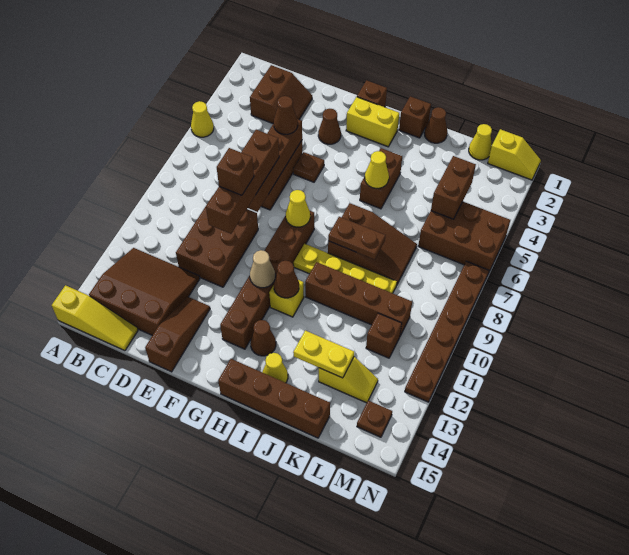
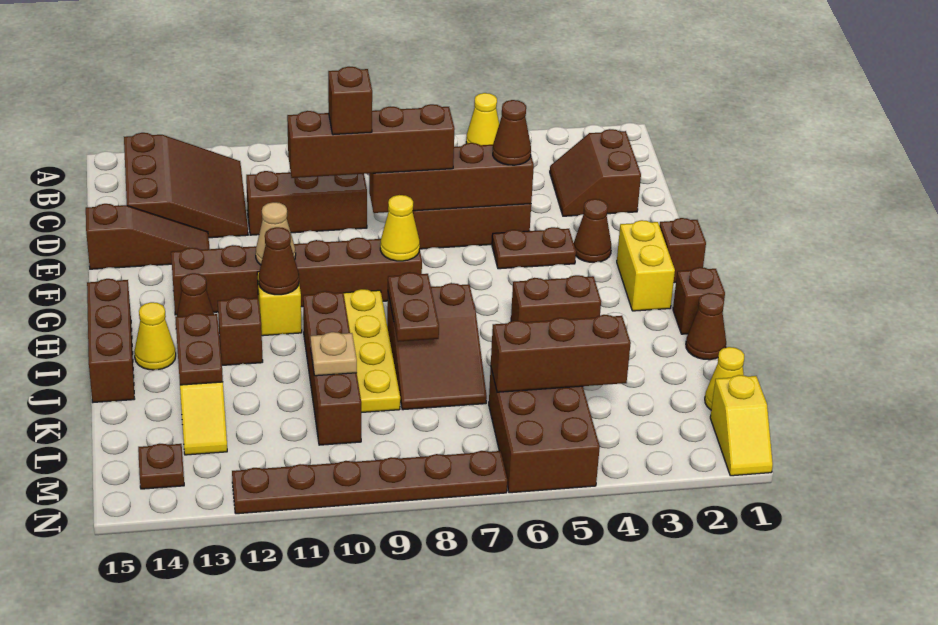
yellow slope A15:C15 level 1 top A -> none
brown slope C2:D3 level 1 top C -> brown slope C2:D3 level 1 top 2
brown brick D9:E11 level 1 -> brown brick D9:D11 level 1
brown plate F5 level 1 -> brown plate F4:F5 level 1
brown brick H15:K15 level 1 -> brown brick H15:J15 level 1
yellow cone I5 level 2 -> none
yellow plate J13:K13 level 2 -> brown plate J13:K13 level 2
none -> tan plate K10 level 2
brown brick L4:L5 level 2 -> brown brick L4:L6 level 2
brown brick L11 level 1 -> brown brick I12 level 1

